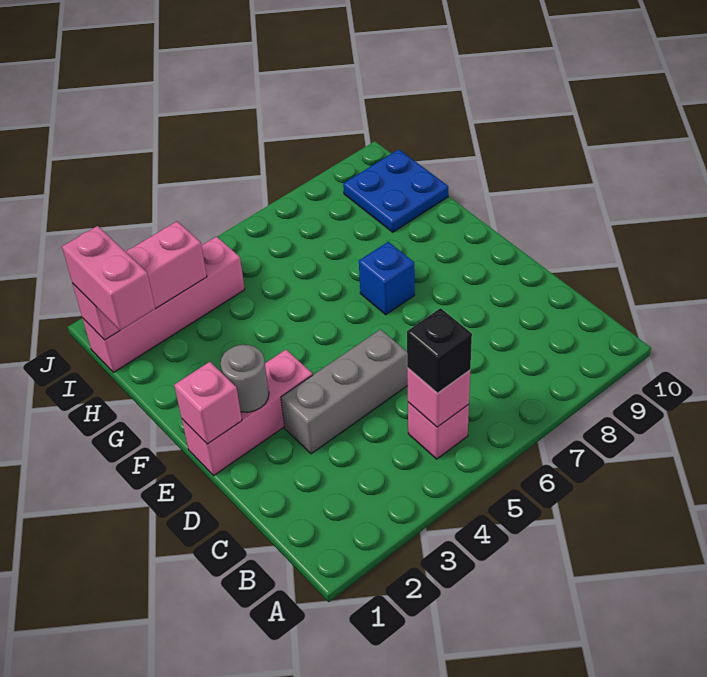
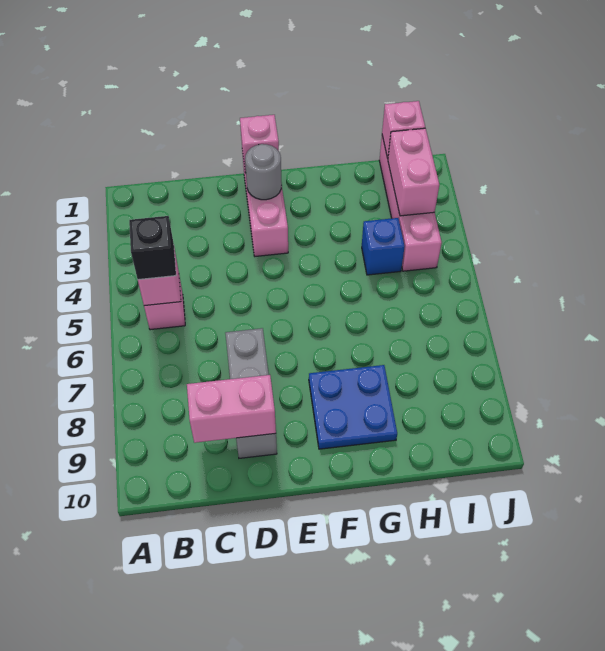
grey brick D3:D5 level 1 -> grey brick D7:D9 level 1
blue brick F7 level 1 -> blue brick H4 level 1
pink brick H1:I1 level 3 -> pink brick C9:D9 level 2
blue plate H9:I10 level 1 -> blue plate F8:G9 level 1

